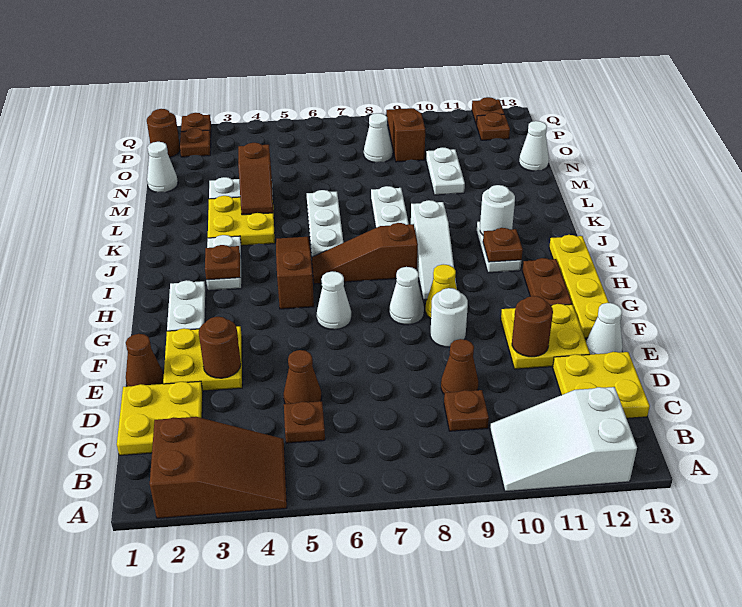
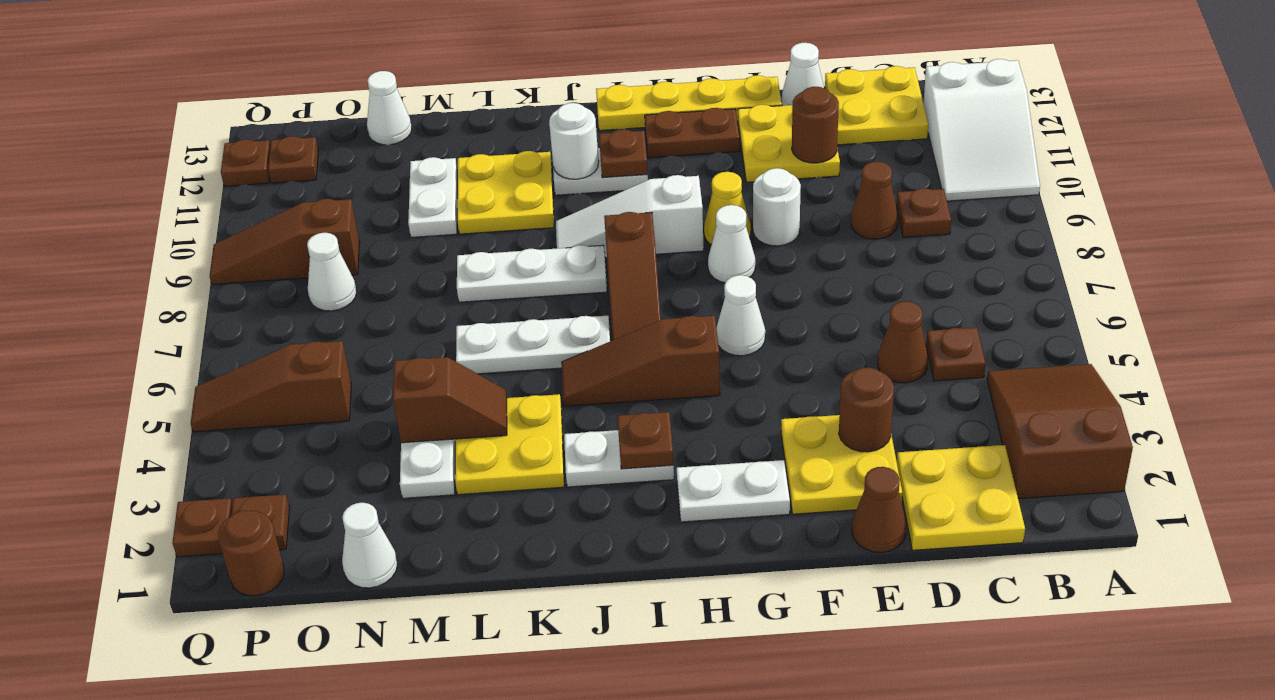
white slope H9:J9 level 1 top J -> white slope H9:J9 level 1 top H
none -> yellow plate K10:L11 level 1
white plate M10:N10 level 1 -> white plate M10:M11 level 1
none -> brown slope O5:Q5 level 1 top O

